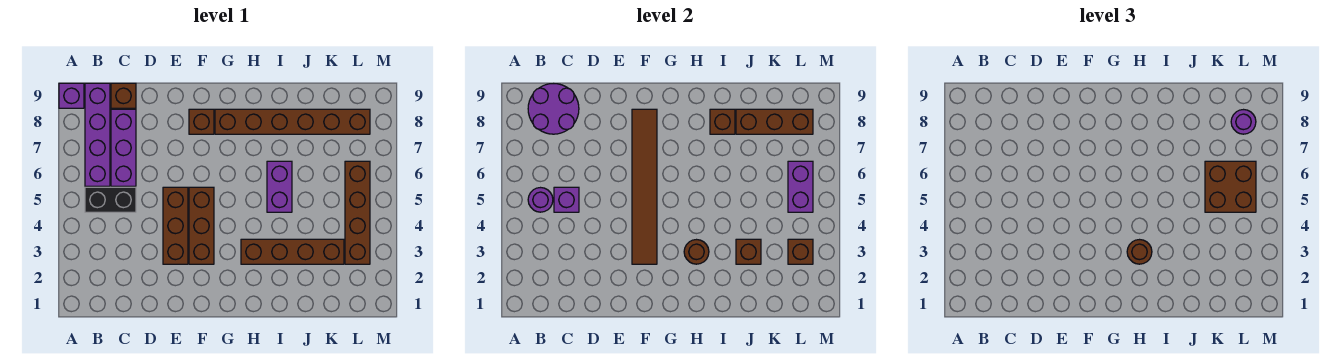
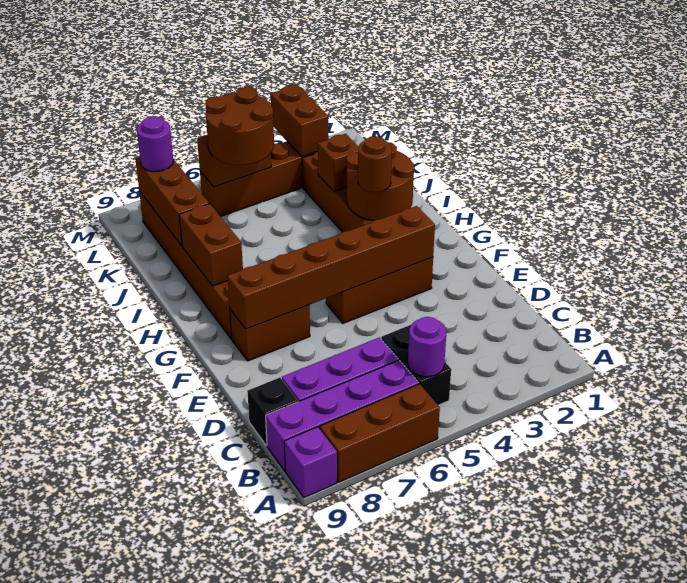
purple round brick B8:C9 level 2 -> none
purple brick C5 level 2 -> none
brown brick C9 level 1 -> black brick C9 level 1
brown brick E3:E5 level 1 -> brown brick A6:A8 level 1
brown tile F3:F8 level 2 -> brown brick F3:F8 level 2
brown brick F8 level 1 -> brown brick F7:F8 level 1
brown round brick H3 level 2 -> brown round brick H2:I3 level 2
purple brick I5:I6 level 1 -> none
brown brick I8 level 2 -> brown brick H8:I8 level 2
brown brick K5:L6 level 3 -> brown round brick K5:L6 level 3
brown brick L3 level 2 -> brown brick L3:M3 level 2
purple brick L5:L6 level 2 -> brown brick L5:L6 level 2

